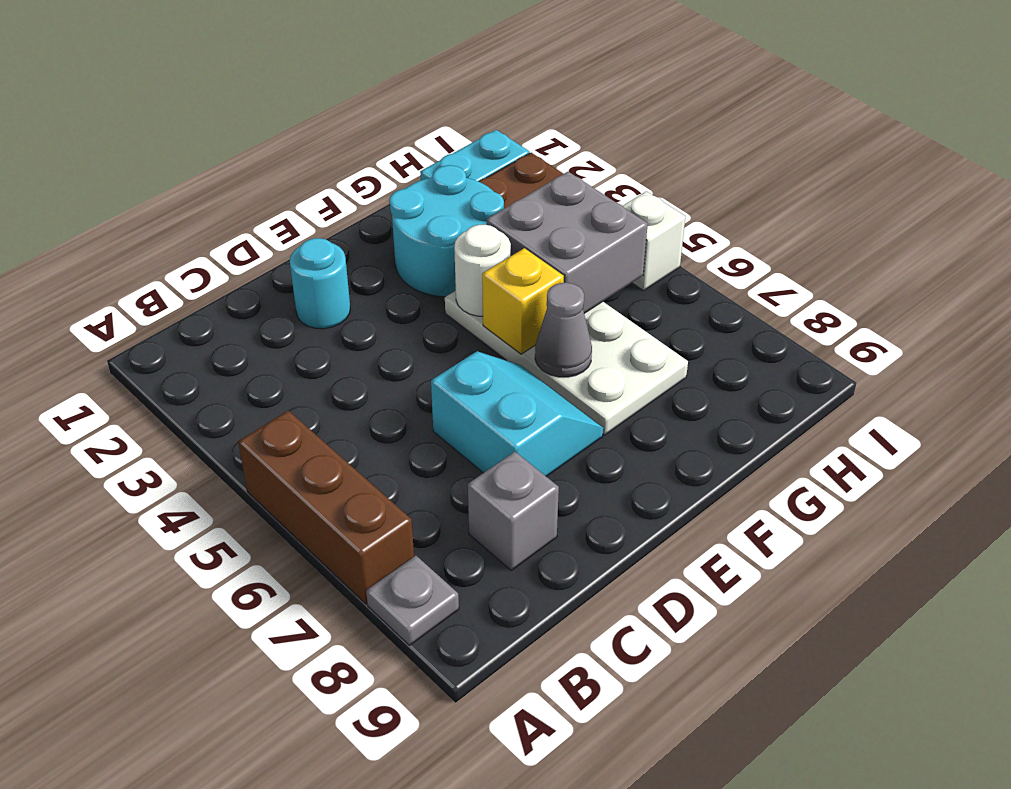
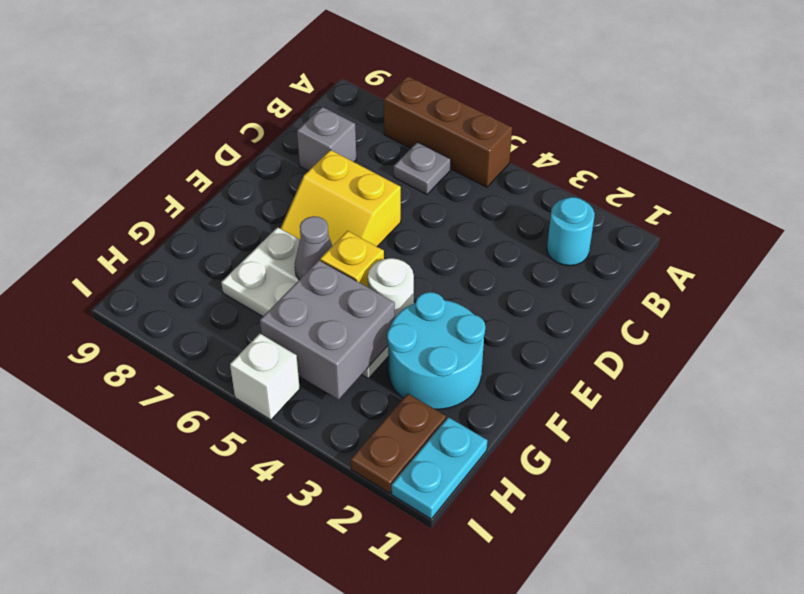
grey plate A8 level 1 -> grey plate B6 level 1
cyan round brick D2 level 1 -> cyan round brick B2 level 1
cyan slope D6:E7 level 1 top D -> yellow slope D6:E7 level 1 top D

